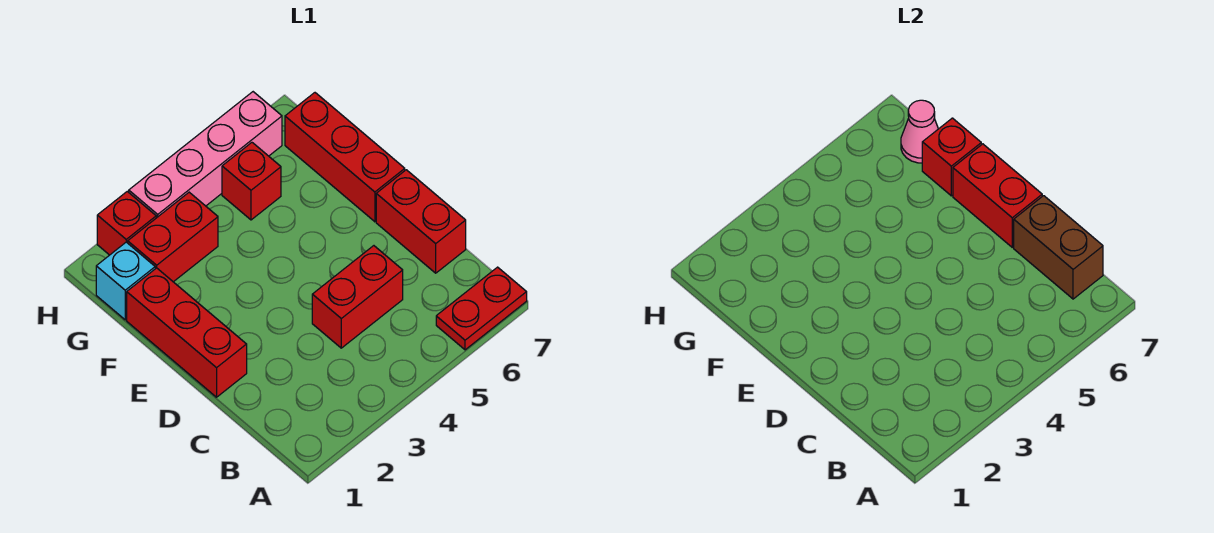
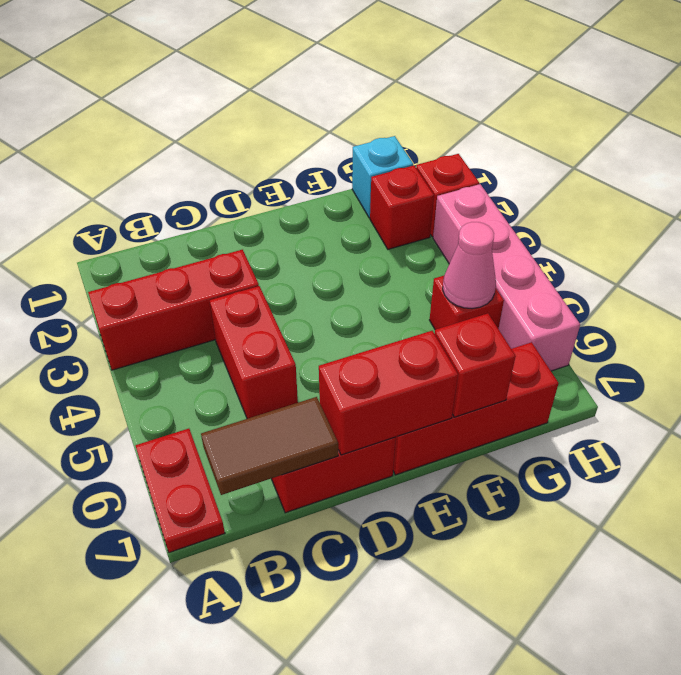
brown brick B7:C7 level 2 -> brown tile B7:C7 level 2
red brick D1:F1 level 1 -> red brick A3:C3 level 1
red brick G2:G3 level 1 -> red brick G2 level 1
pink cone G7 level 2 -> pink cone G5 level 2

